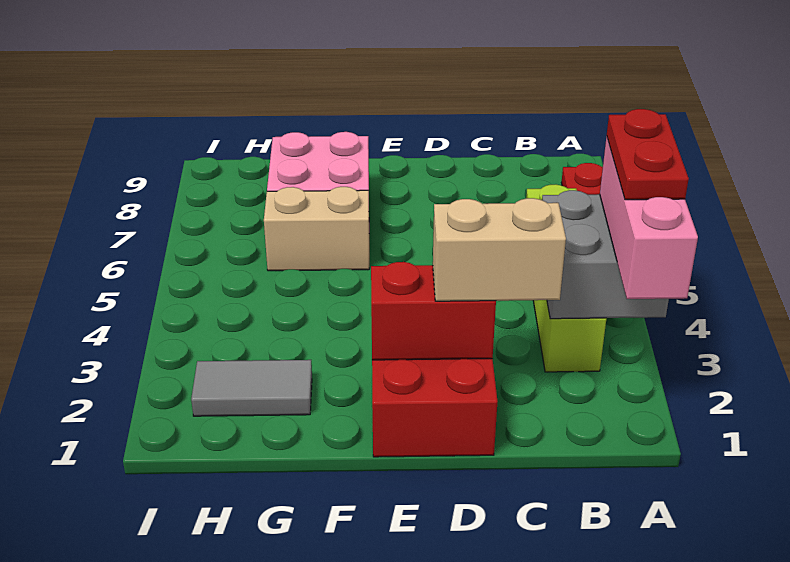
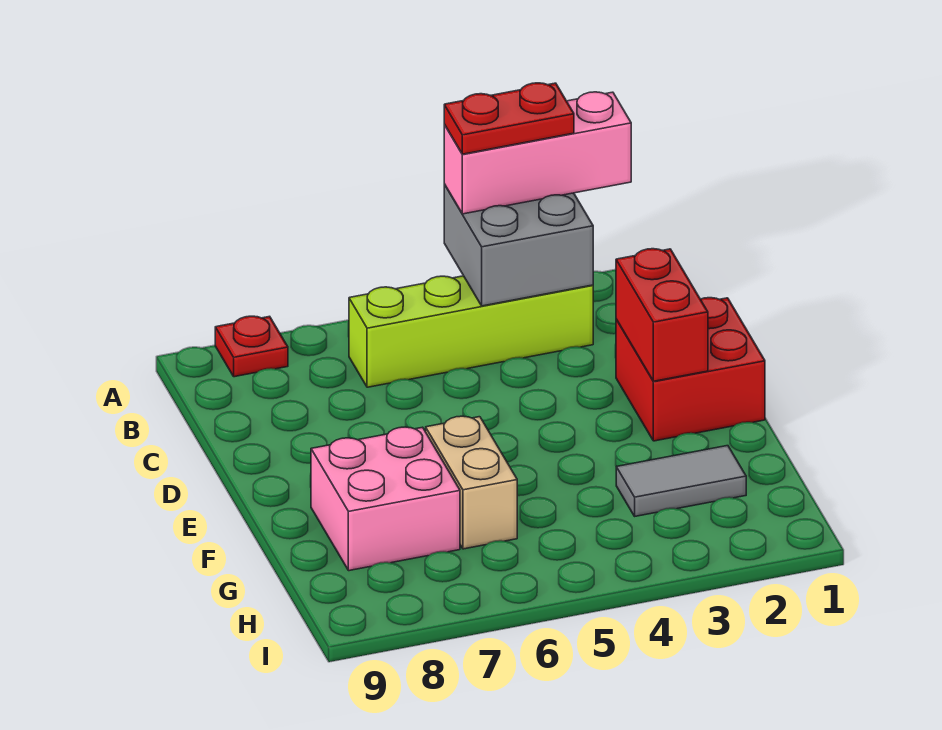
tan brick C2:D2 level 3 -> none
grey tile G2:H2 level 1 -> grey tile G2:G3 level 1

